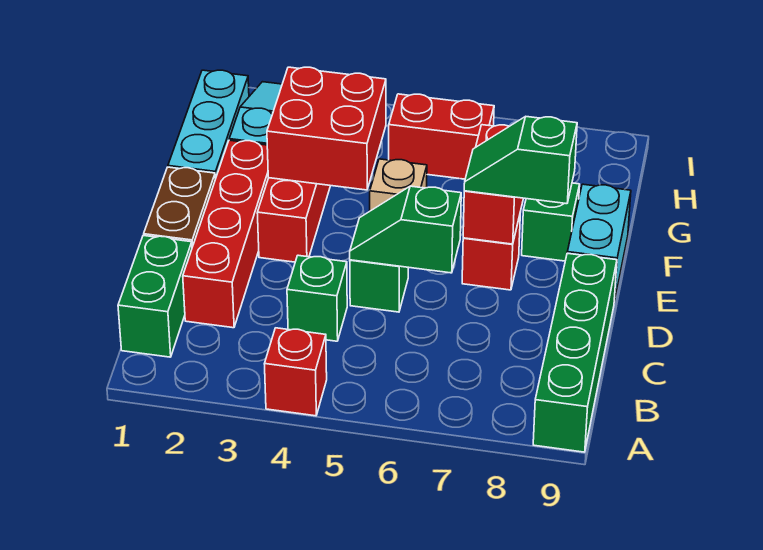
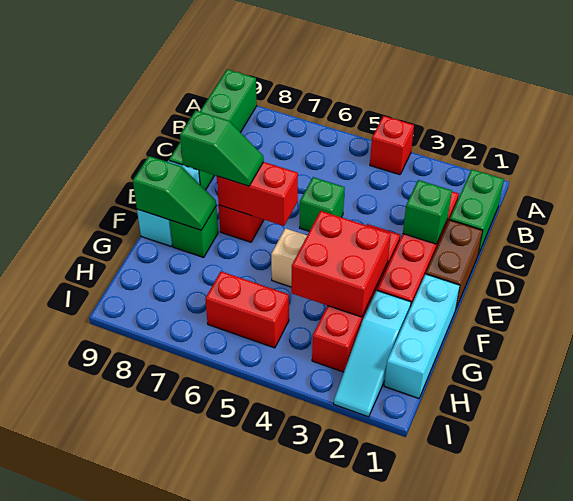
green brick C4 level 1 -> green brick D2 level 2
green slope D5:D6 level 2 top 6 -> green slope F8:F9 level 2 top 9
red brick E7:F7 level 2 -> red brick E6:E7 level 2

